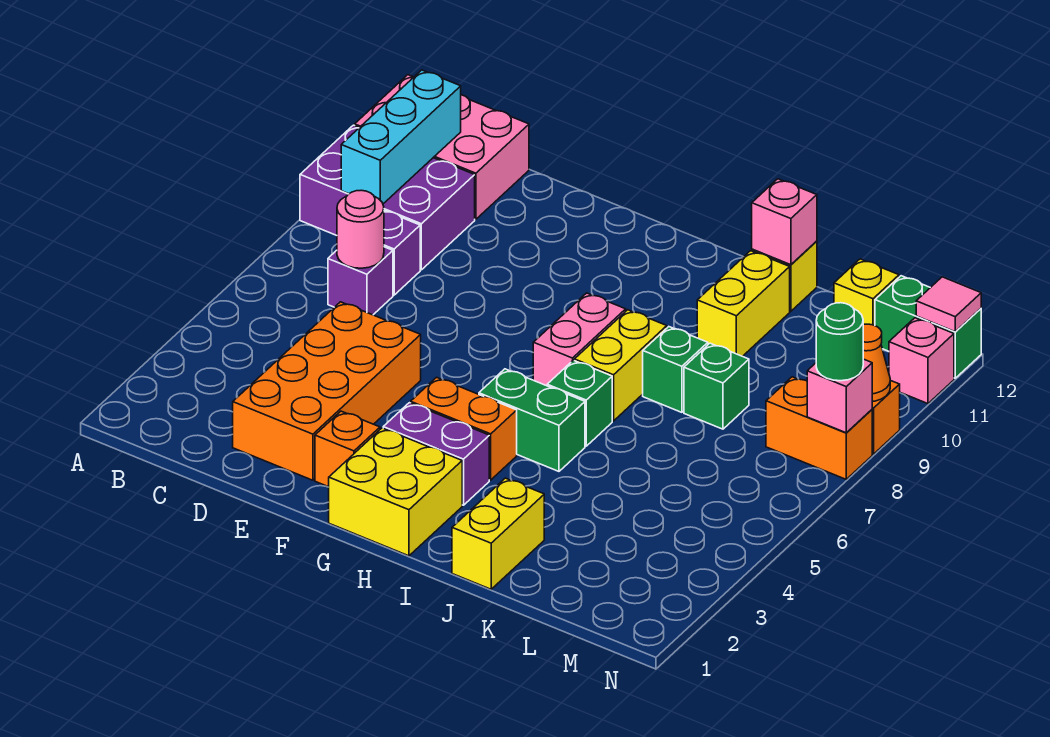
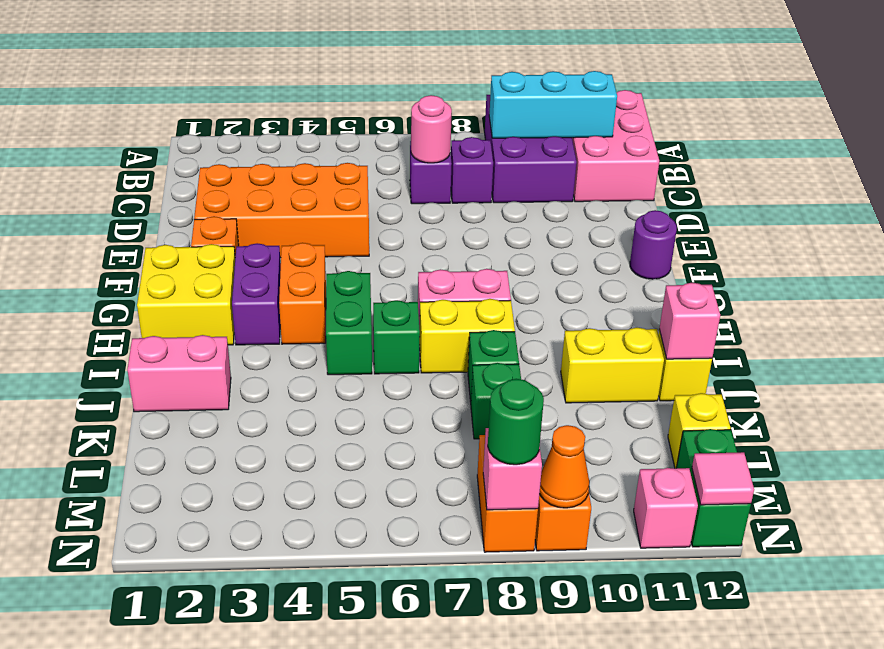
none -> purple round brick F12 level 1
yellow brick J1:J2 level 1 -> pink brick J1:J2 level 1

